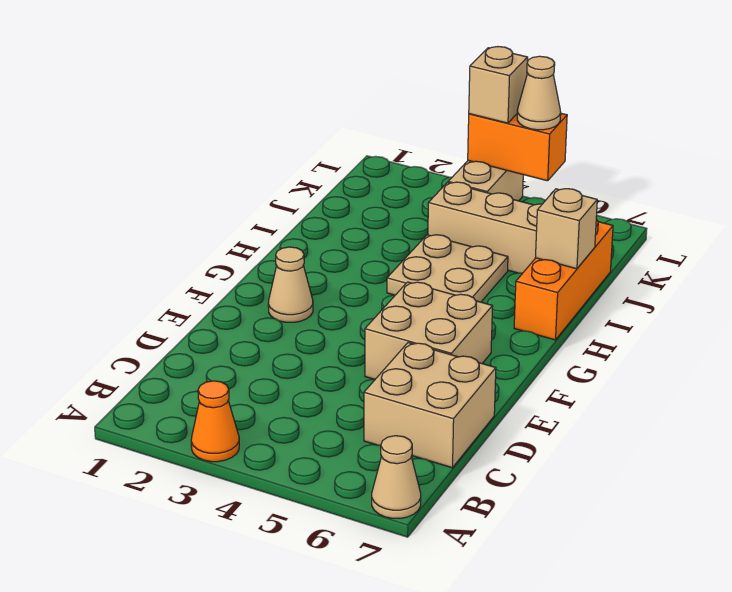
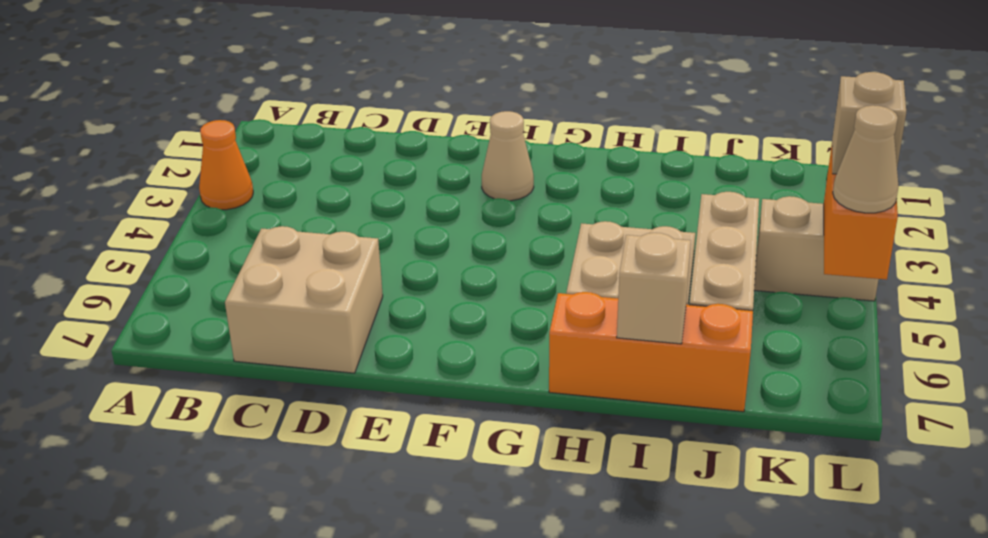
tan cone A7 level 1 -> none
tan brick E5:F6 level 1 -> none

